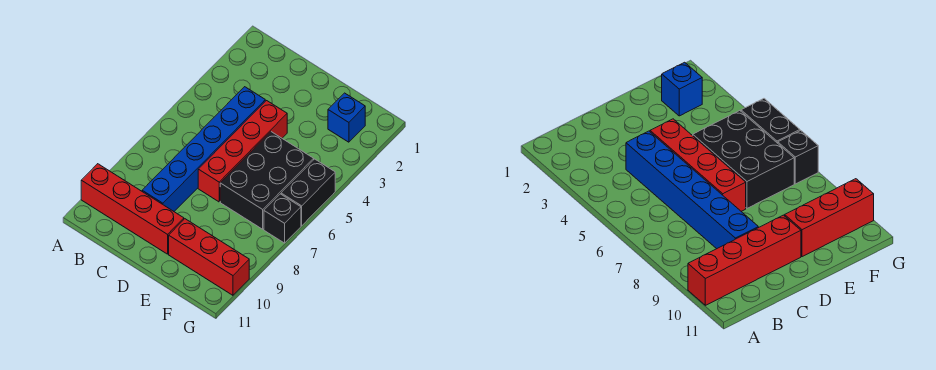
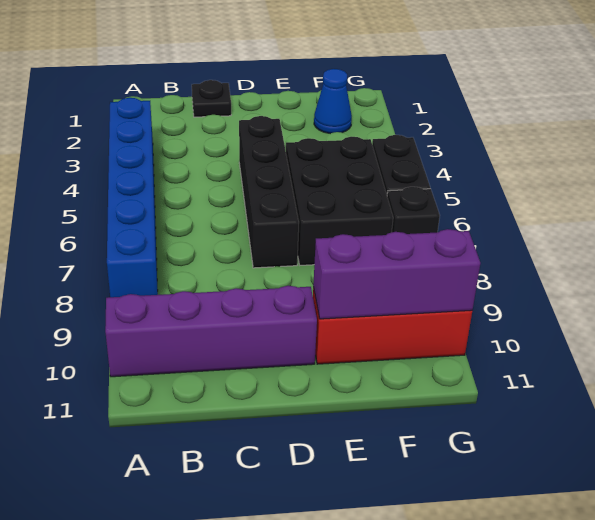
red brick A10:D10 level 1 -> purple brick A10:D10 level 1
none -> black plate C1 level 1
blue brick C4:C9 level 1 -> blue brick A3:A8 level 1
red brick D4:D7 level 1 -> black brick D4:D7 level 1
none -> purple brick E10:G10 level 2
blue brick F2 level 1 -> blue cone F2 level 1

